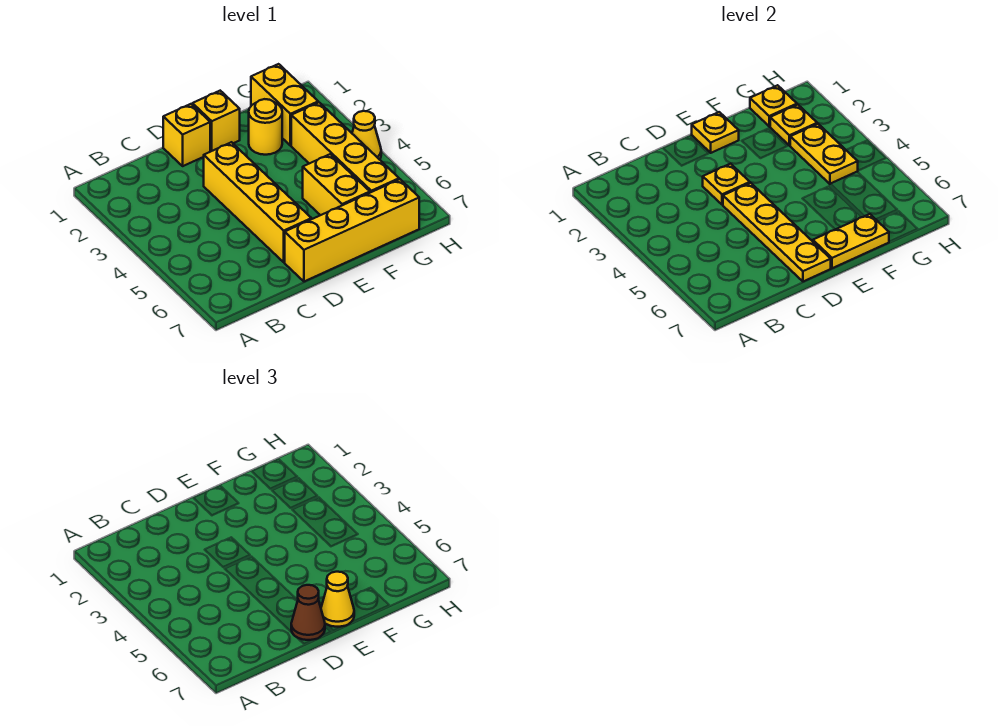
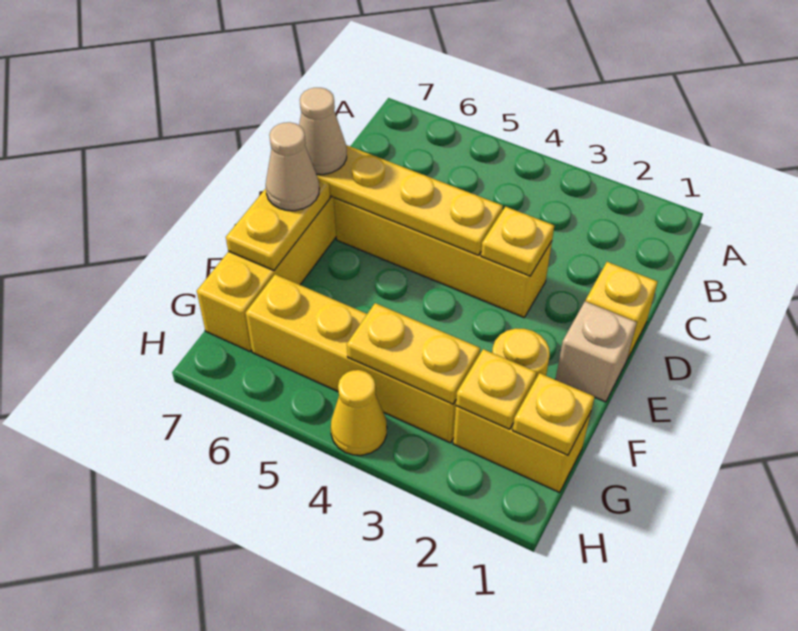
brown cone D7 level 3 -> tan cone D7 level 3
yellow brick E1 level 1 -> tan brick E1 level 1
yellow plate E1 level 2 -> none
yellow cone E7 level 3 -> tan cone E7 level 3
yellow brick F5:F6 level 1 -> none

